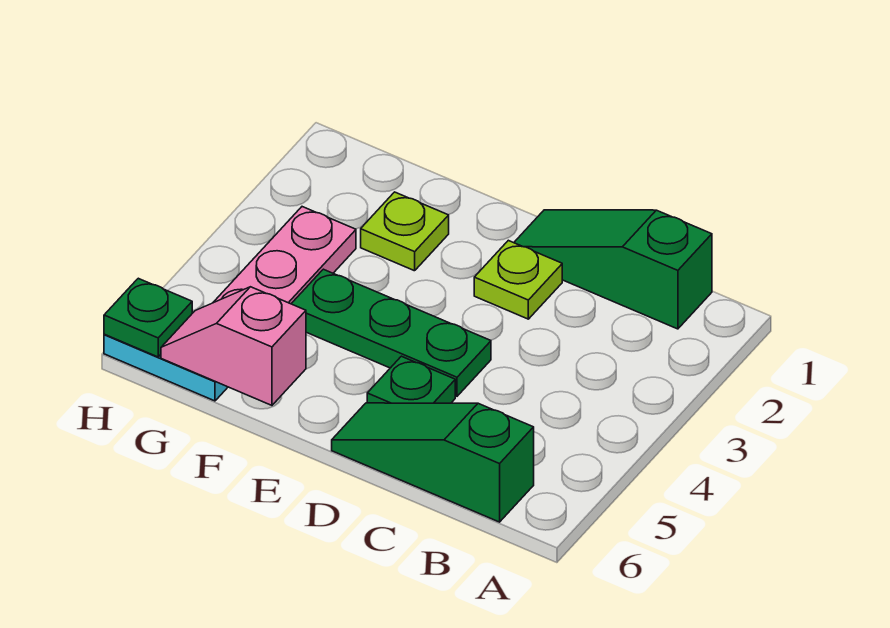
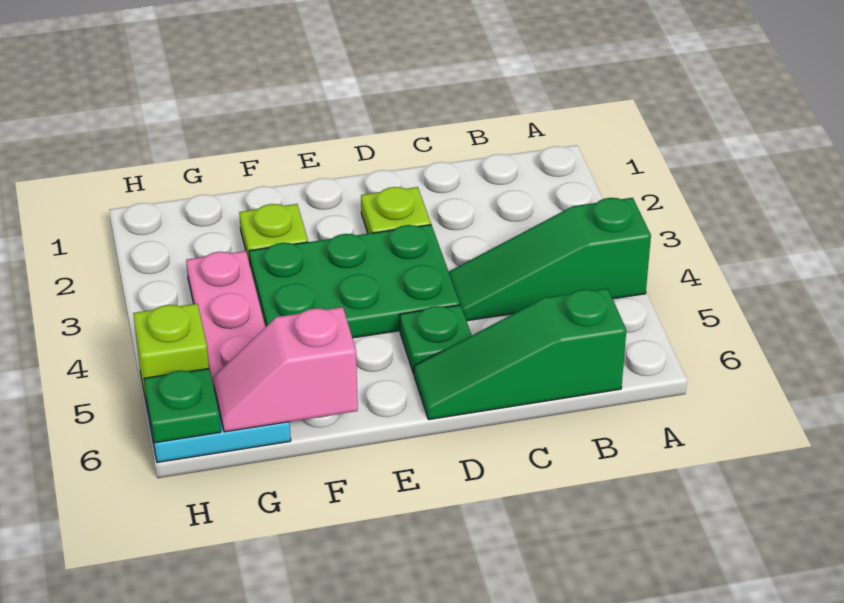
green slope B1:D1 level 1 top B -> green slope A4:C4 level 1 top A
green plate D4:F4 level 1 -> green plate D3:F4 level 1
none -> lime brick H5 level 1

